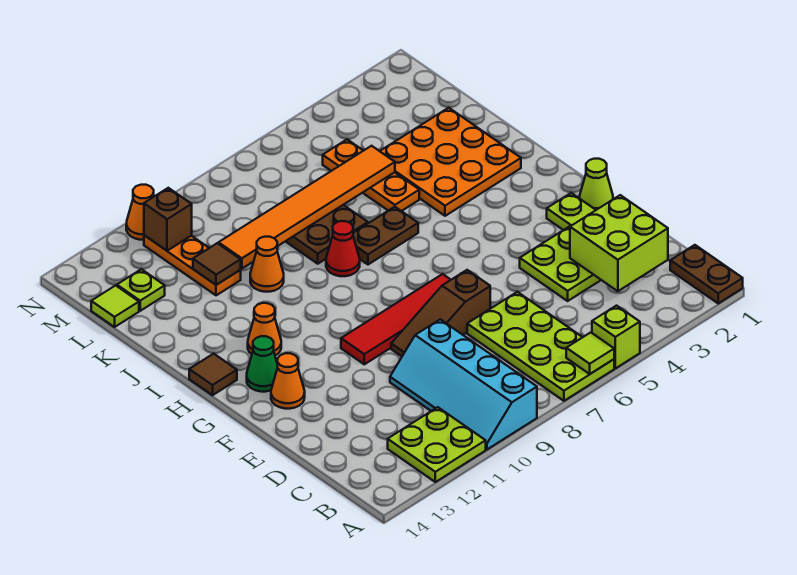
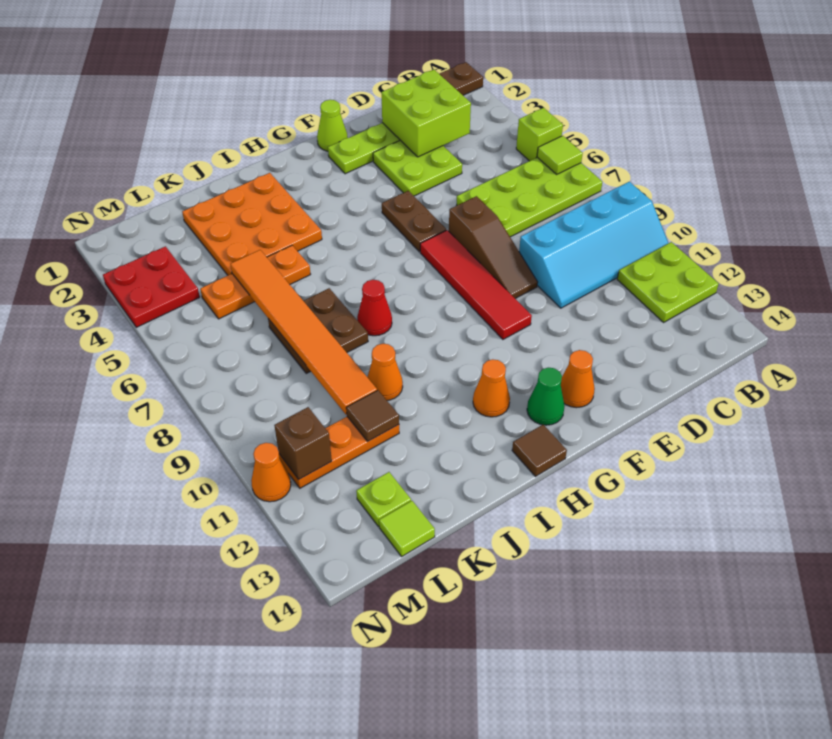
brown plate I6:I7 level 1 -> brown plate F5:F6 level 1
none -> red plate M3:N4 level 1

